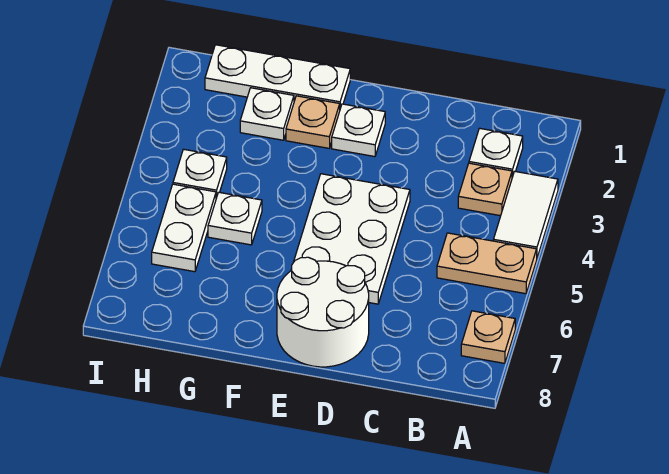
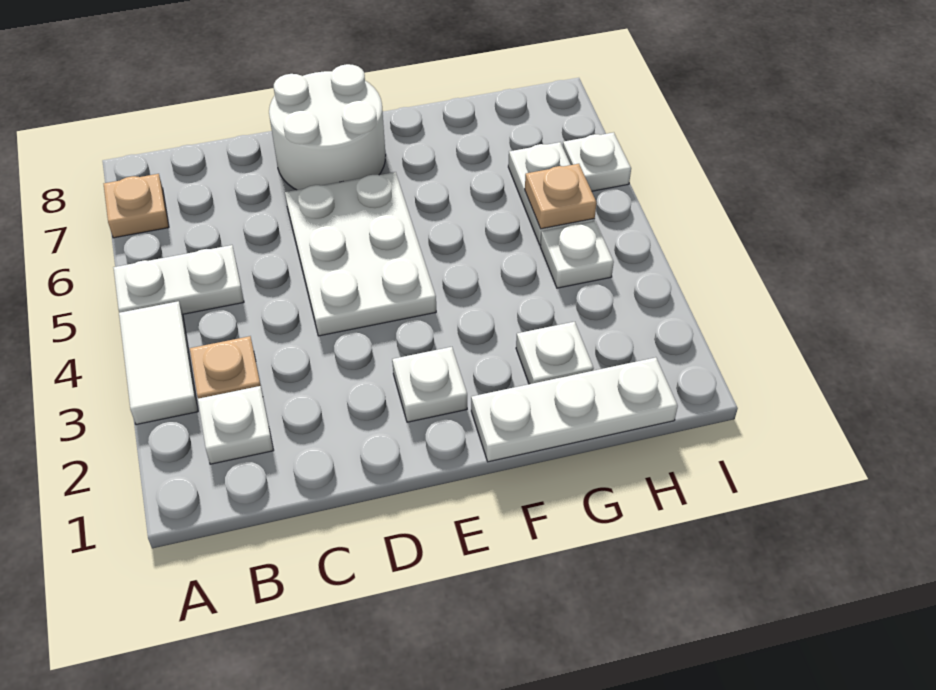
tan plate A5:B5 level 1 -> white plate A5:B5 level 1
tan plate F2 level 1 -> tan plate H5 level 2
white plate G5 level 1 -> white plate I6 level 1

